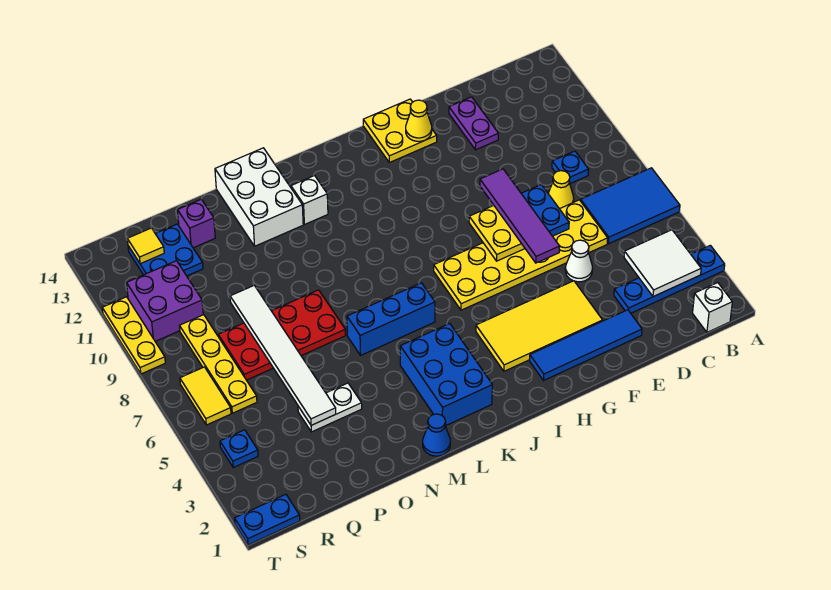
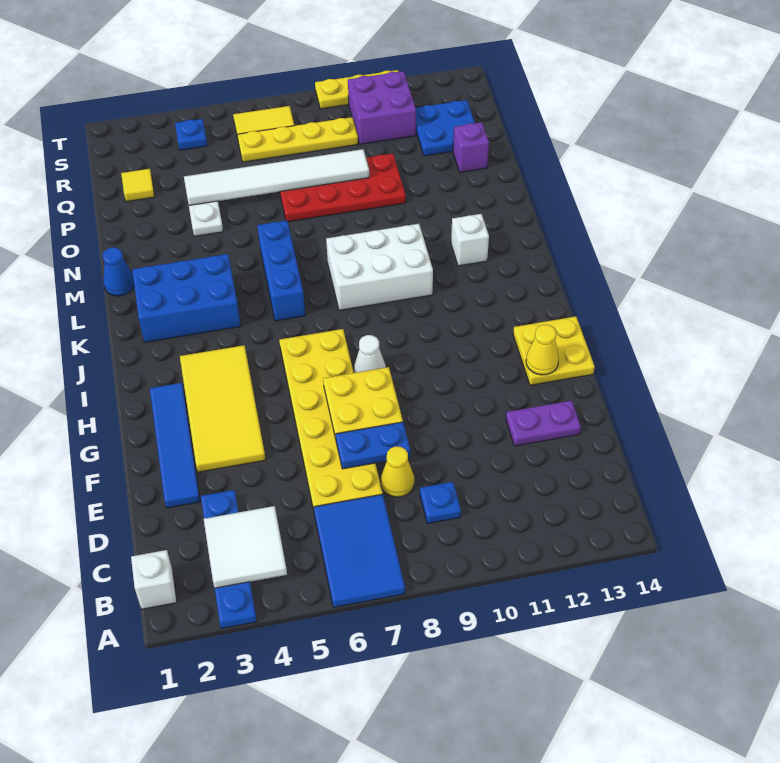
white cone E5 level 1 -> white cone H8 level 1
purple tile F6:F9 level 3 -> none
white brick M12:N14 level 1 -> white brick K8:L10 level 1
red plate N7:Q8 level 1 -> red plate O7:P10 level 1
yellow tile R13 level 2 -> yellow tile Q2 level 1
blue plate S1:T1 level 1 -> none

